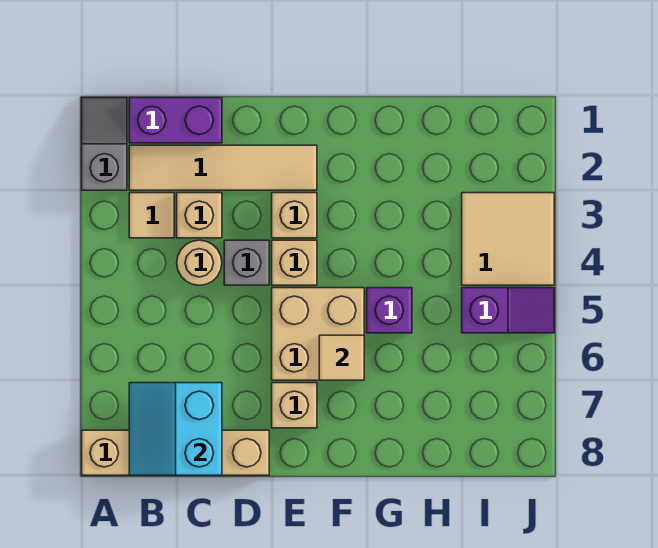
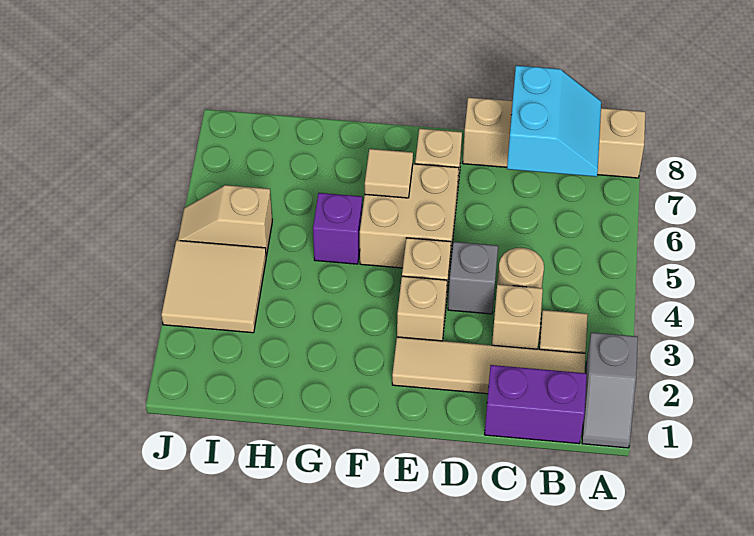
purple slope I5:J5 level 1 top I -> tan slope I5:J5 level 1 top I

